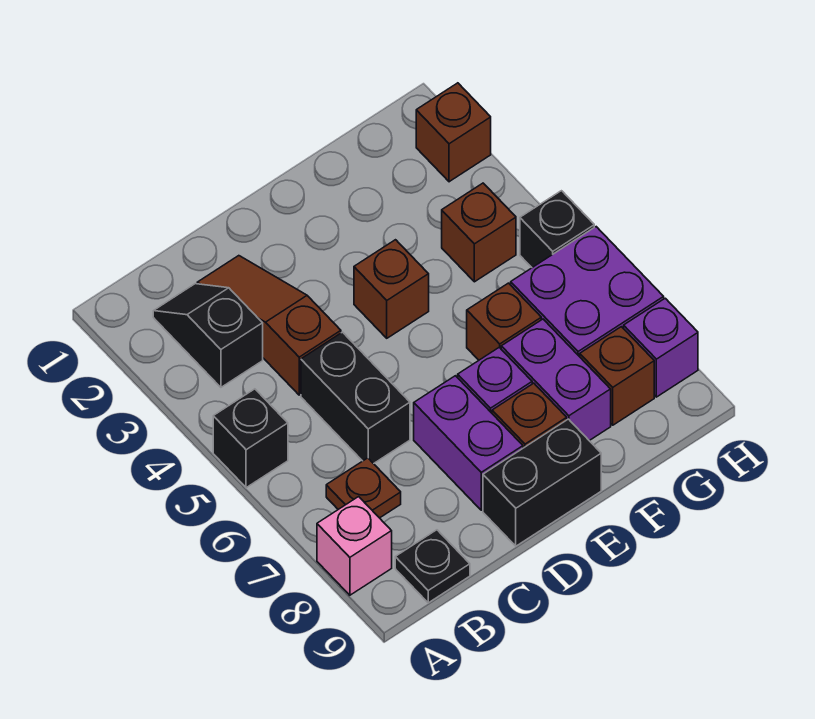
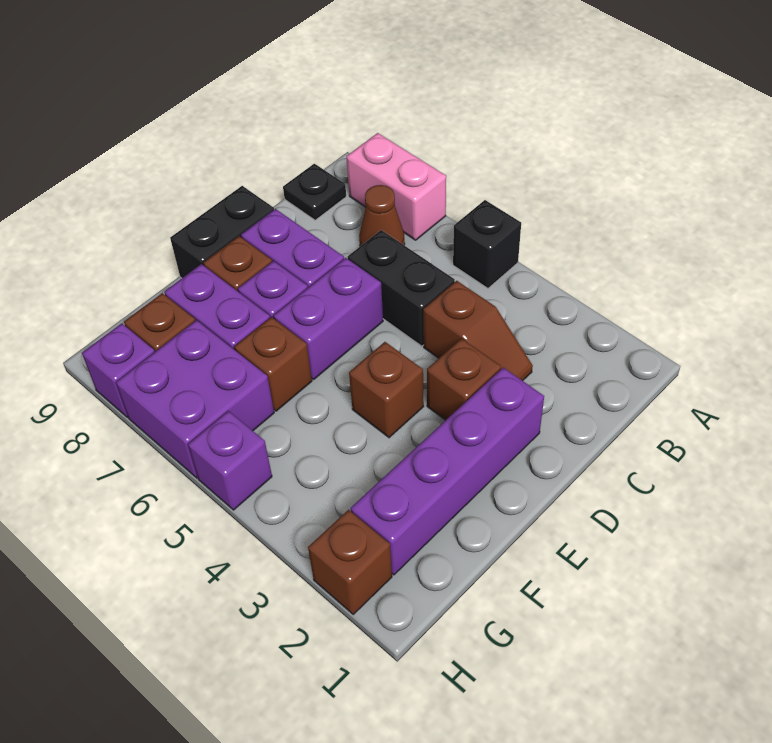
pink brick A8 level 1 -> pink brick A7:A8 level 1
black slope B2:B3 level 1 top 3 -> none
brown plate B7 level 1 -> brown cone B7 level 1
brown slope C2:C4 level 1 top 4 -> brown slope C3:C4 level 1 top 4
none -> purple brick D2:G2 level 1
none -> purple brick D6:E6 level 1
brown brick G4 level 1 -> brown brick D3 level 1
black brick H5 level 1 -> purple brick H5 level 1

